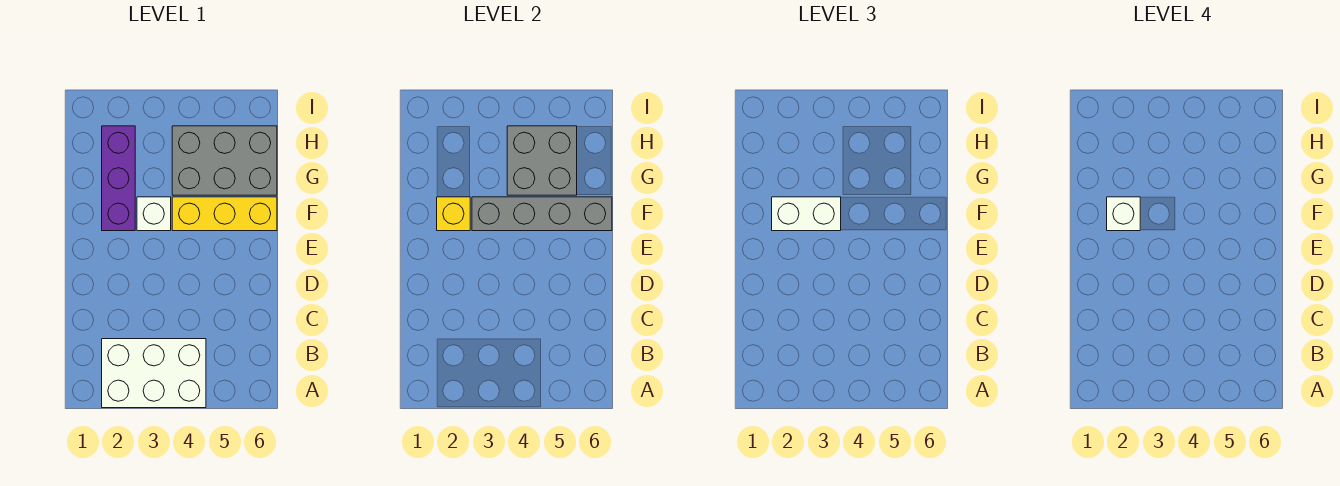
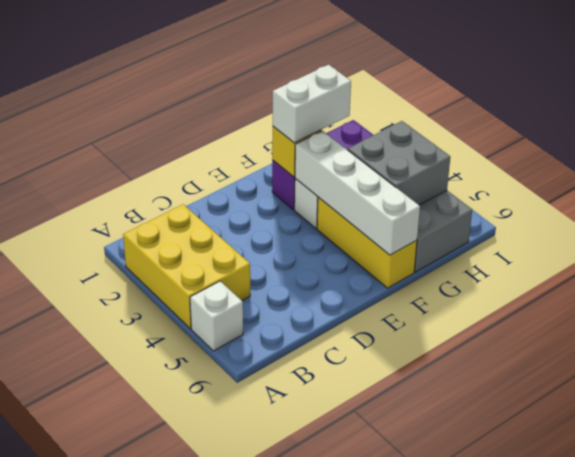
white brick A2:B4 level 1 -> yellow brick A2:B4 level 1
white brick F2:F3 level 3 -> white brick F2:G2 level 3
white brick F2 level 4 -> white brick A5 level 1
grey brick F3:F6 level 2 -> white brick F3:F6 level 2

